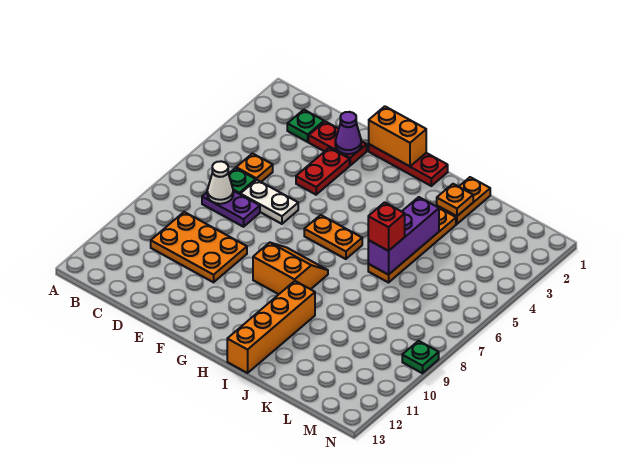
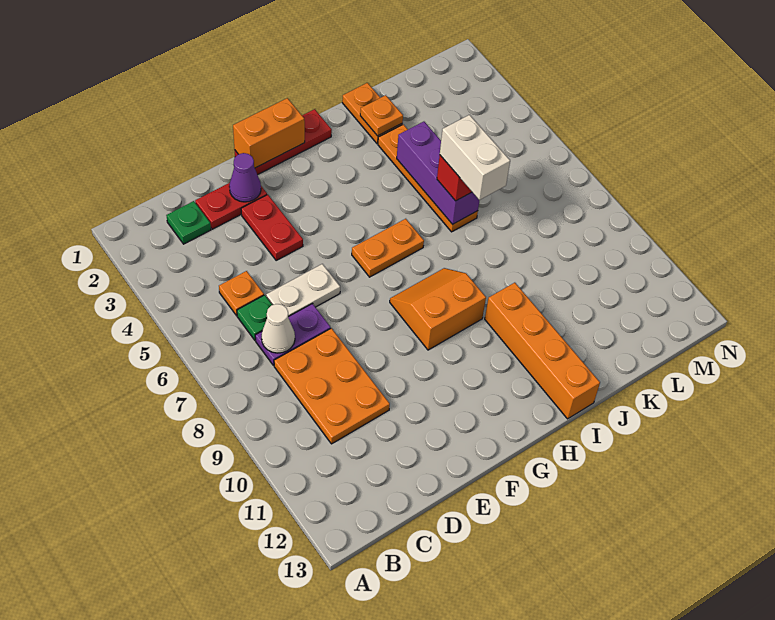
orange plate C9:E10 level 1 -> orange plate C8:D10 level 1
none -> white brick J6:J7 level 4
green plate N9 level 1 -> none

